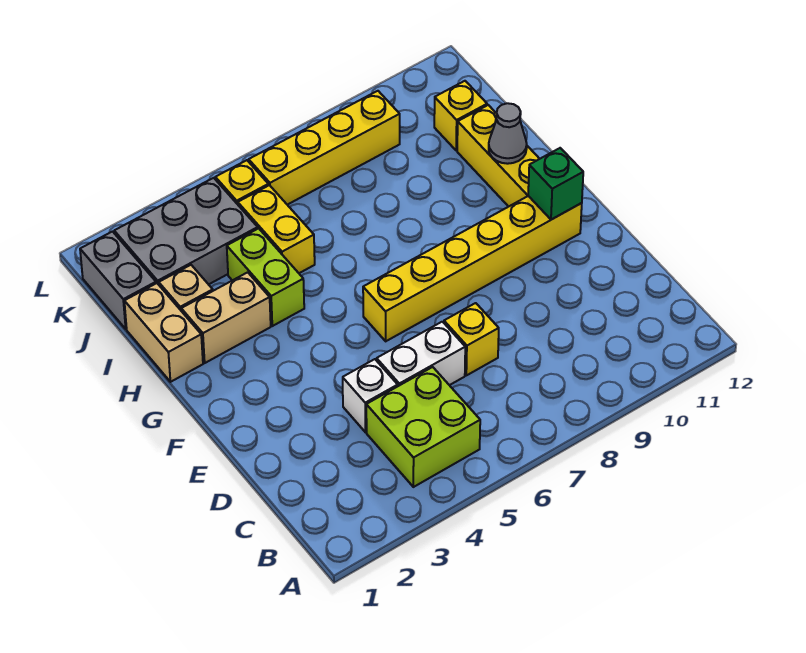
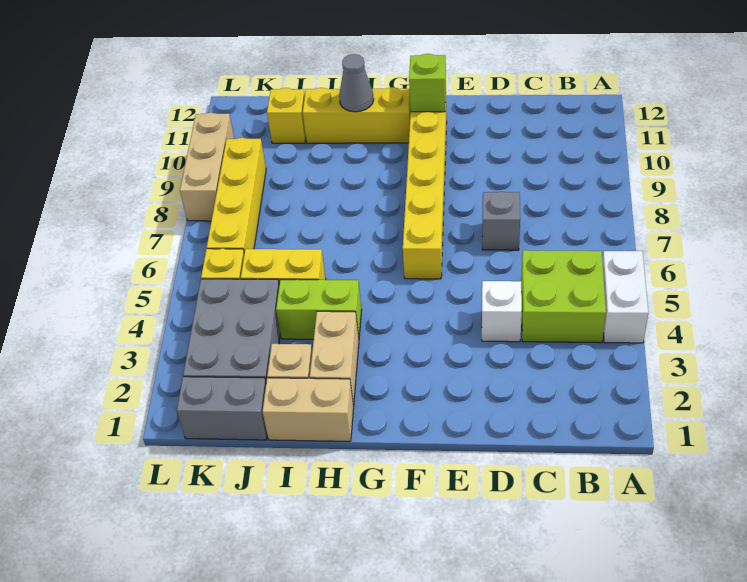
white brick D5:D6 level 1 -> white brick A4:A5 level 1
yellow brick D7 level 1 -> grey brick D7 level 1
green brick F11 level 2 -> lime brick F11 level 2
none -> tan brick L8:L10 level 1

